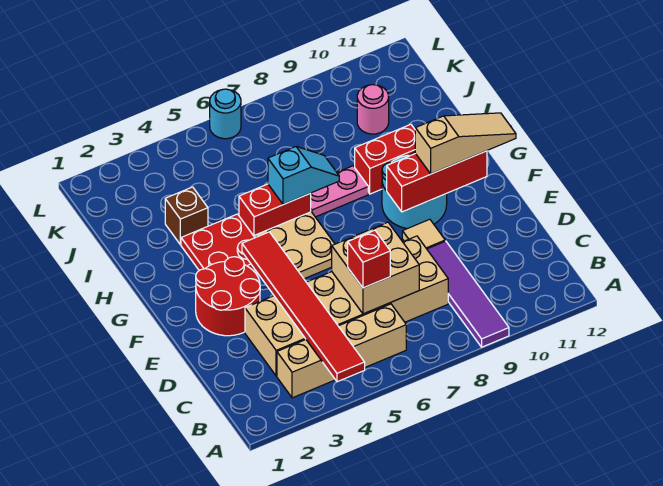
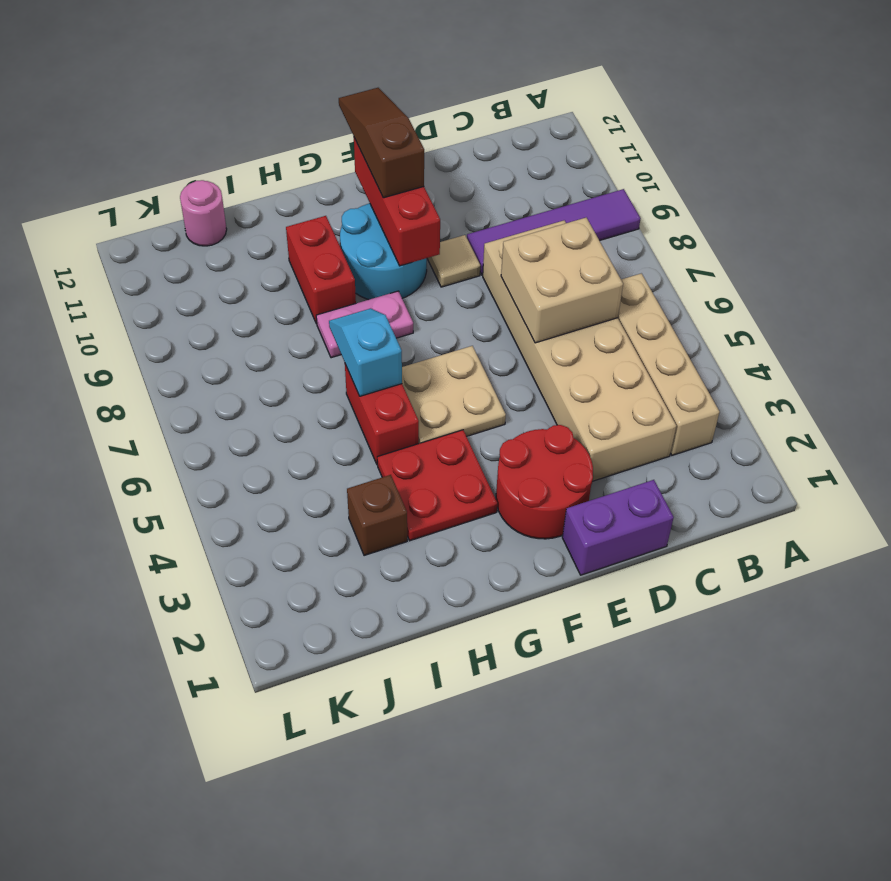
red tile A4:F4 level 2 -> none
red brick C6 level 3 -> none
none -> purple brick D1:E1 level 1
tan slope F10:F12 level 3 top 10 -> brown slope F10:F12 level 3 top 10
pink plate H7:H8 level 1 -> pink plate G8:H8 level 1
pink round brick J10 level 1 -> pink round brick J12 level 1
cyan round brick L6 level 1 -> none

